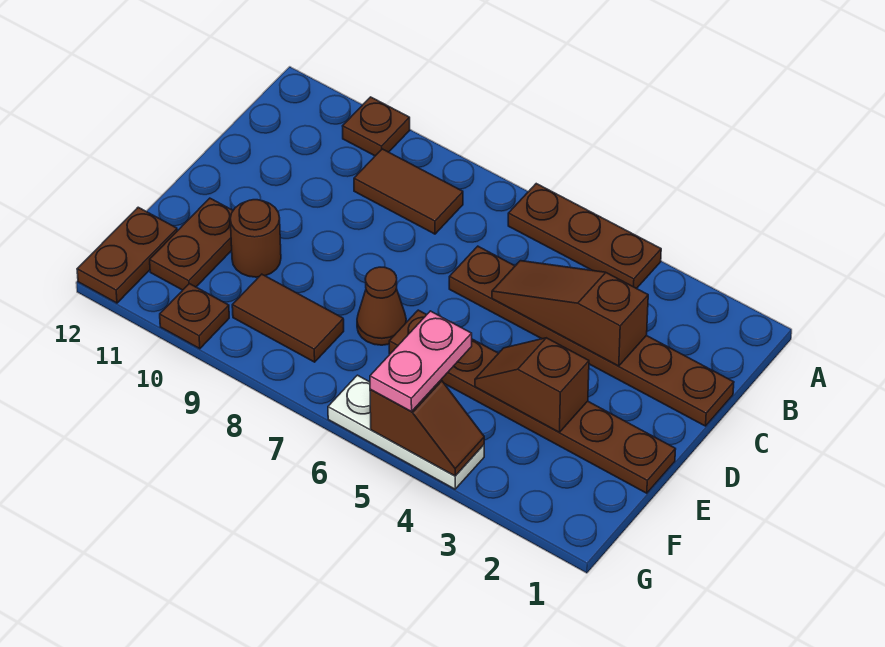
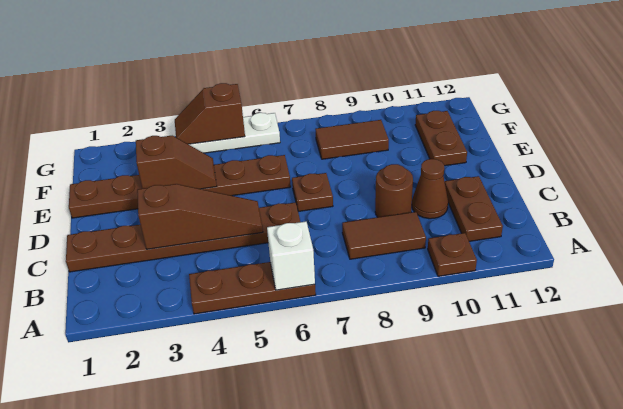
none -> white brick A6 level 2
brown cone E7 level 1 -> brown cone C10 level 1
brown round brick E10 level 1 -> brown round brick C9 level 1
pink plate F5:G5 level 3 -> none
brown plate F12:G12 level 1 -> brown plate B11:C11 level 1
brown plate G10 level 1 -> brown plate D7 level 1

